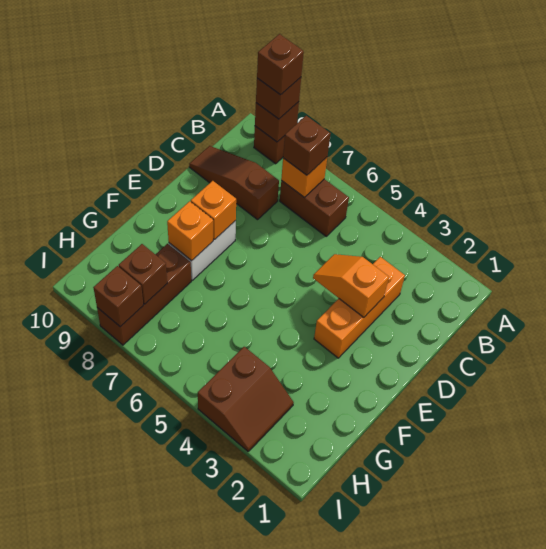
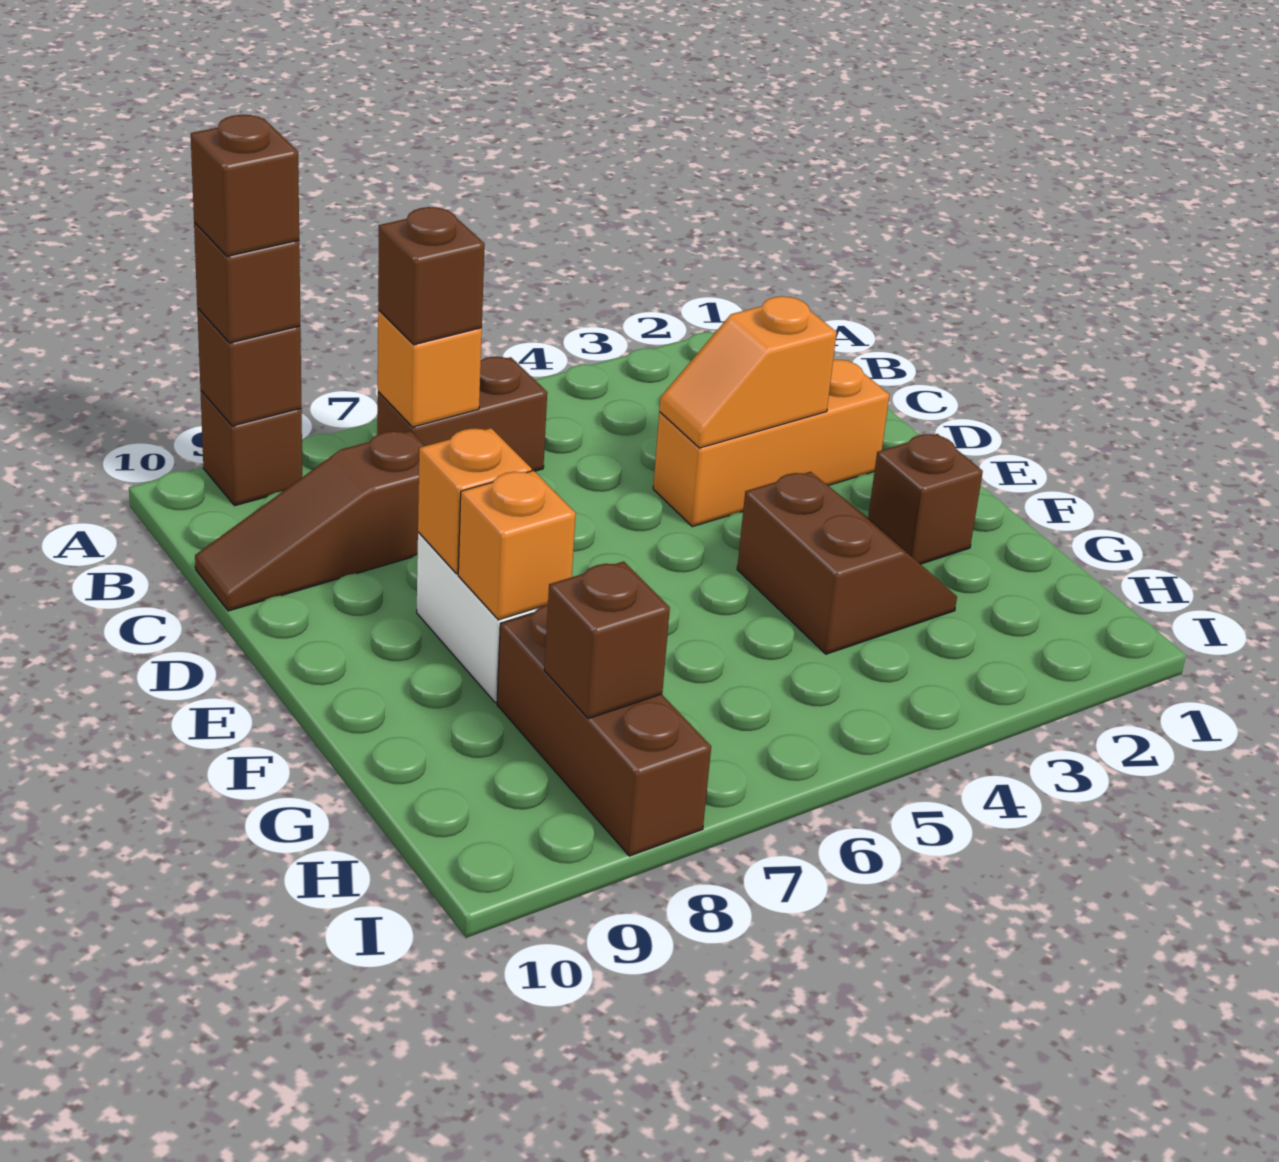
orange brick C3:E3 level 1 -> orange brick D2:D4 level 1
brown slope H3:I4 level 1 top 4 -> brown slope F3:G4 level 1 top 4
brown brick I8 level 2 -> brown brick F2 level 1

